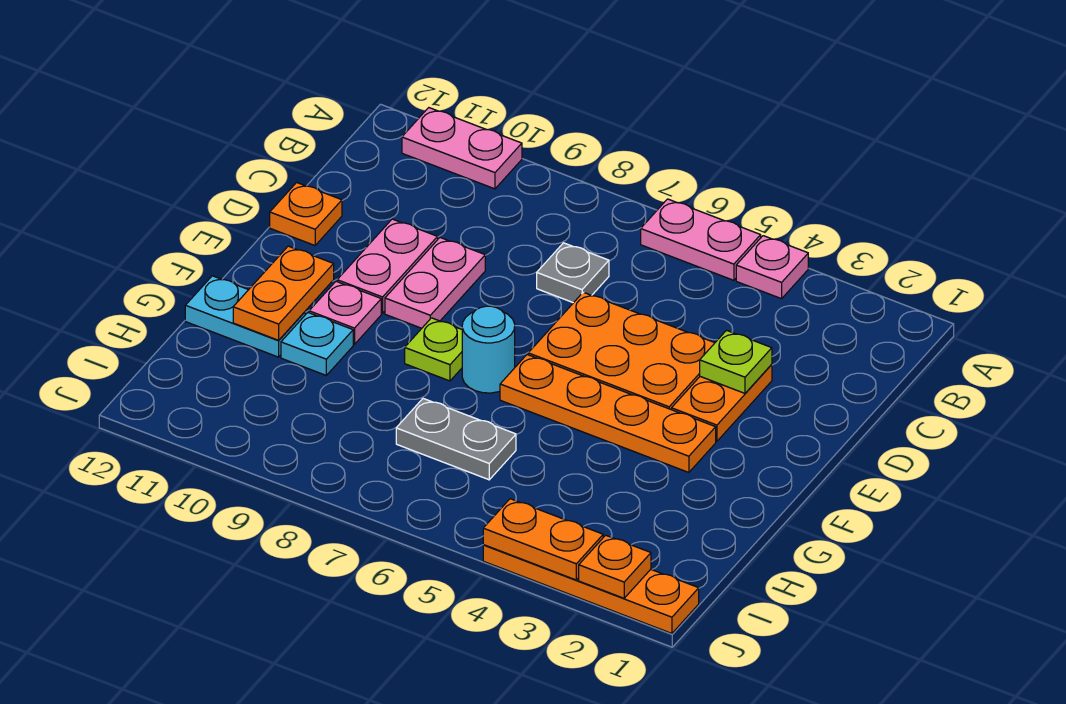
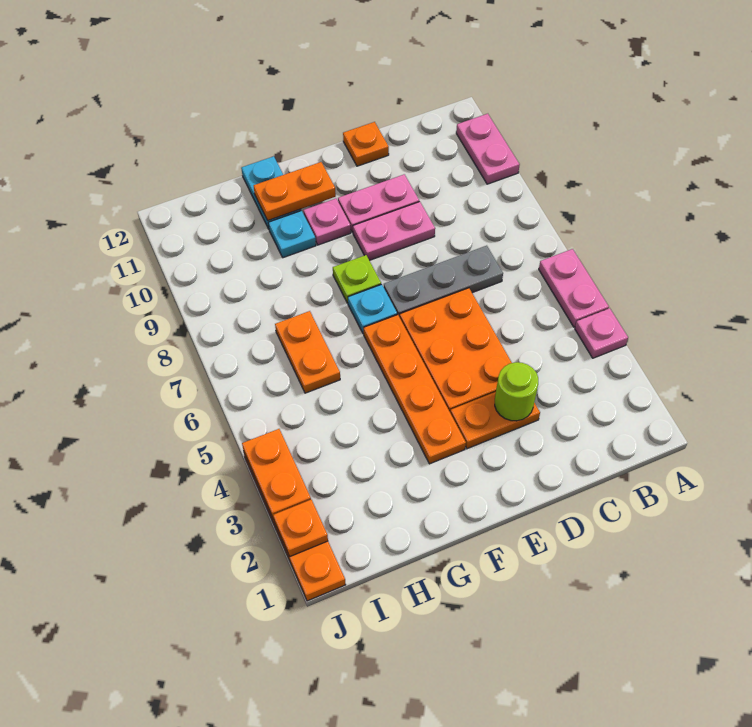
grey plate C7 level 1 -> grey plate C7:E7 level 1
lime plate D3 level 2 -> lime round brick D3 level 2
cyan round brick F7 level 1 -> cyan plate F7 level 1
grey plate H6:H7 level 1 -> orange plate H6:H7 level 1

